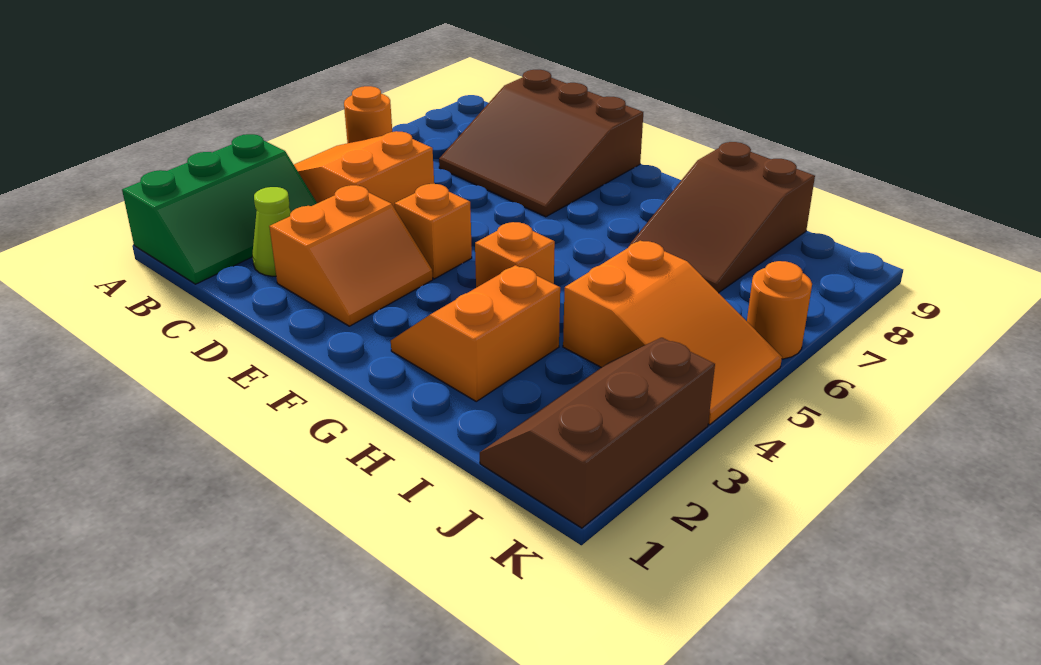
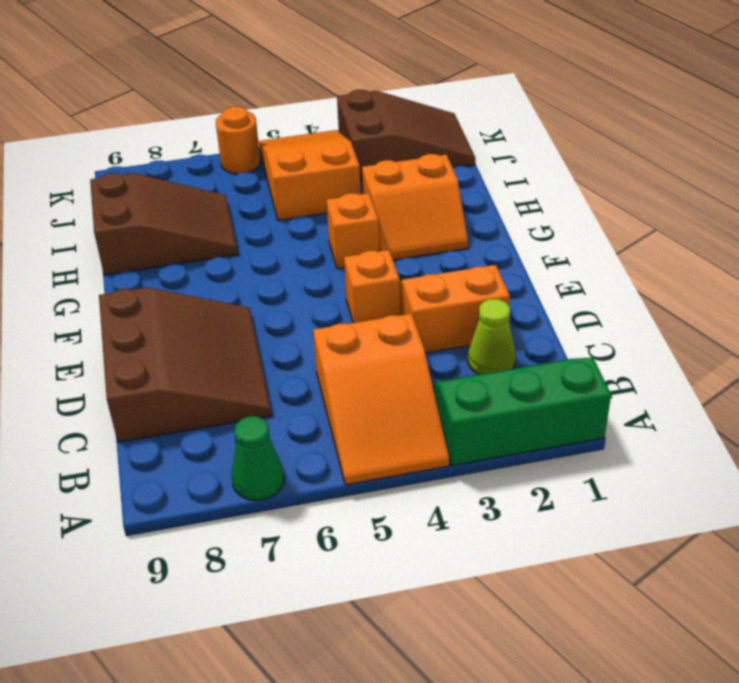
orange round brick A6 level 1 -> none
none -> green cone A7 level 1
brown slope J1:K3 level 1 top K -> brown slope J1:K3 level 1 top 3

